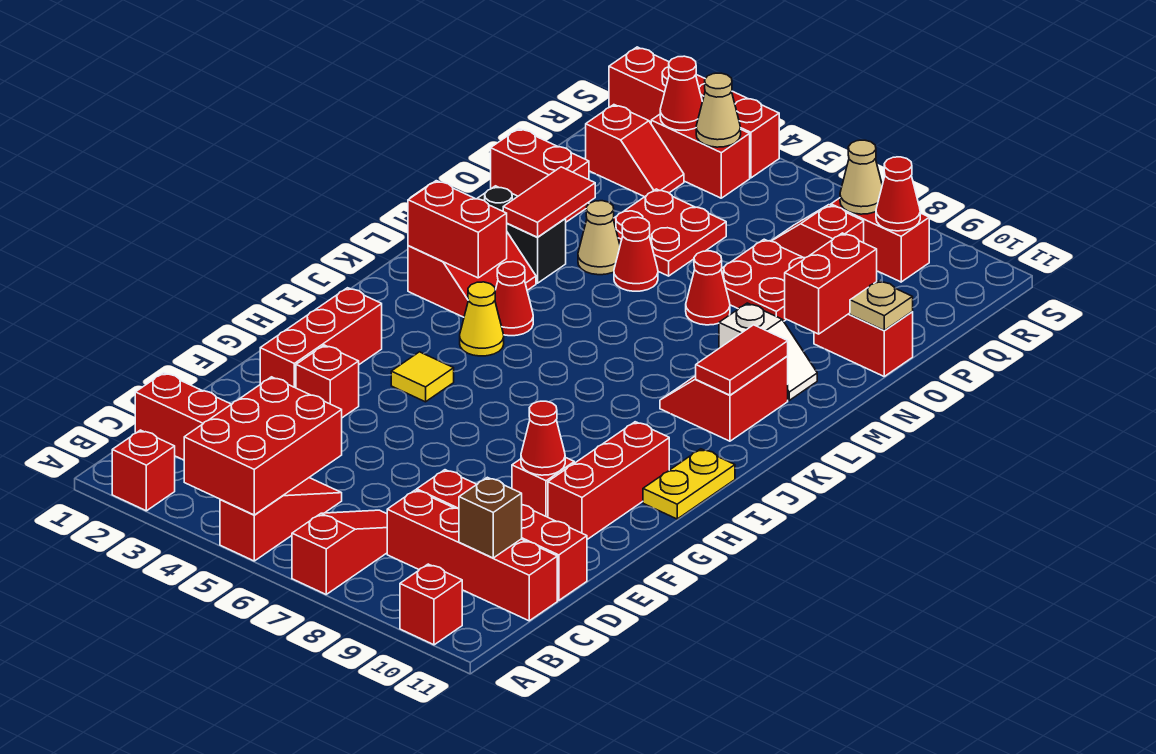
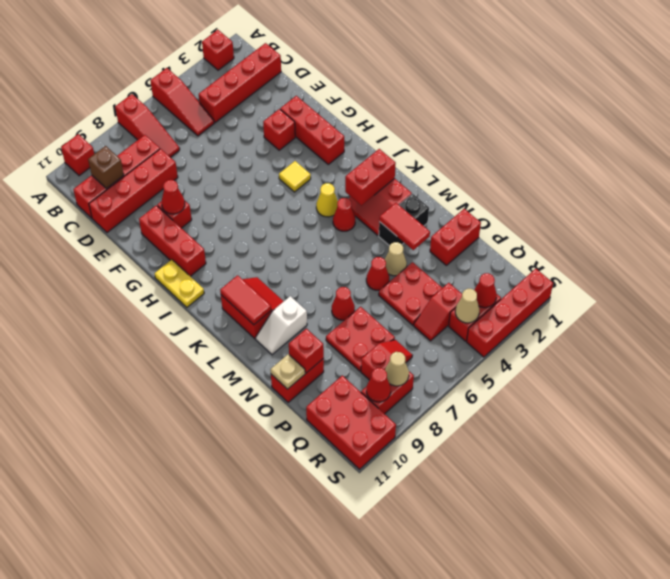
red brick A4:C5 level 2 -> red brick Q10:S11 level 1
red brick N10:O10 level 2 -> red brick O10 level 2
red slope Q2:Q3 level 1 top 2 -> red slope Q4:Q5 level 1 top 4

